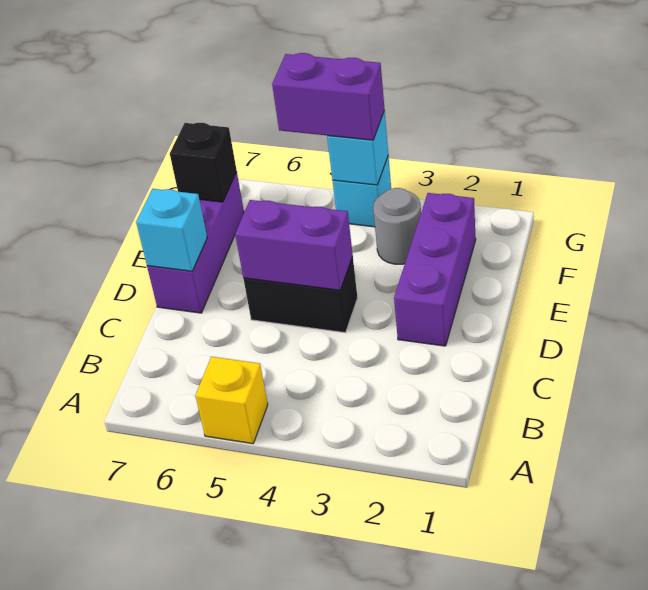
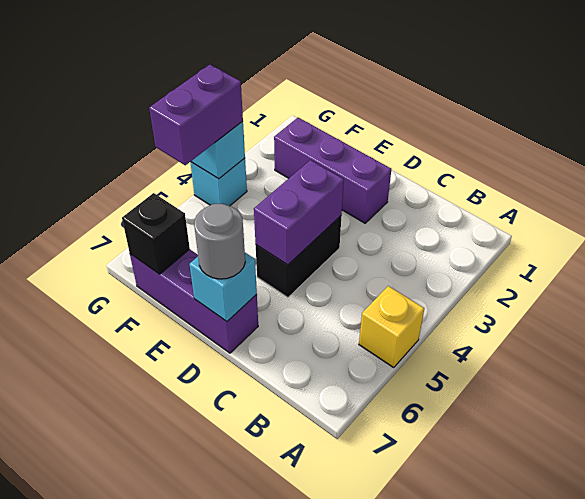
grey round brick F3 level 1 -> grey round brick D7 level 3

